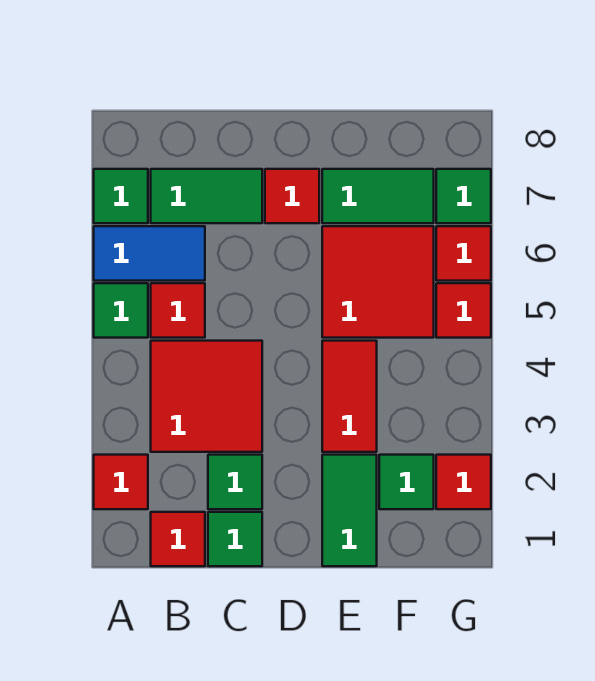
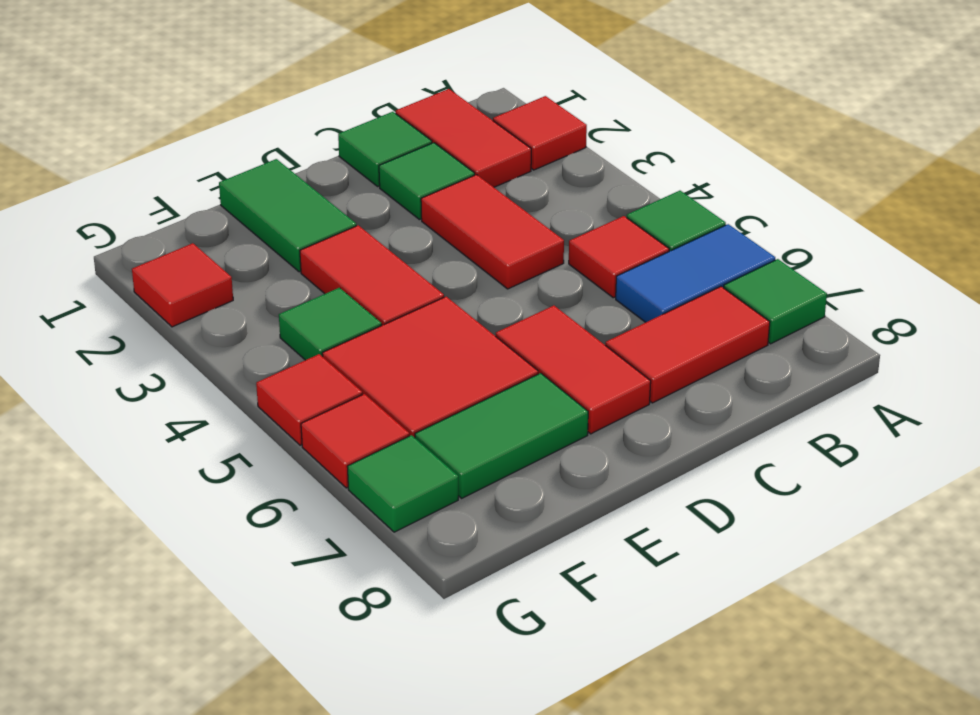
red tile B1 level 1 -> red tile B1:B2 level 1
red tile B3:C4 level 1 -> red tile C3:C4 level 1
green tile B7:C7 level 1 -> red tile B7:C7 level 1
red tile D7 level 1 -> red tile D6:D7 level 1
green tile F2 level 1 -> green tile F4 level 1

